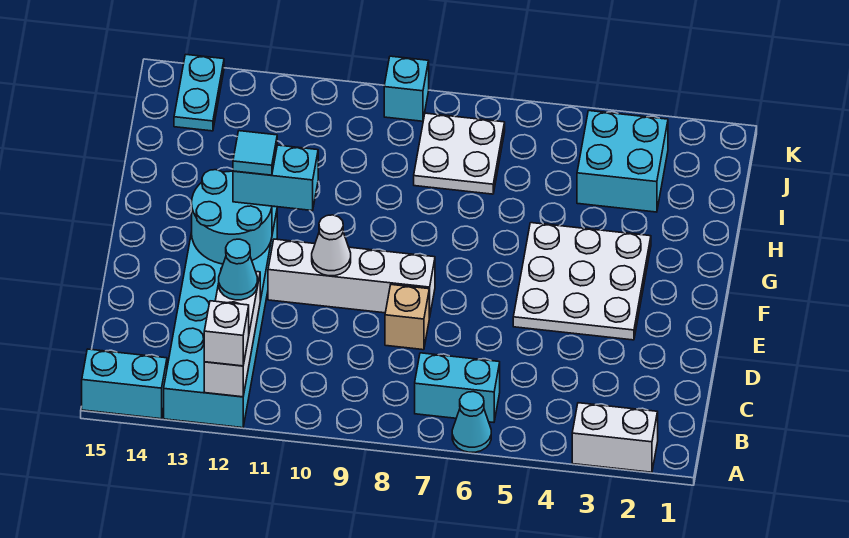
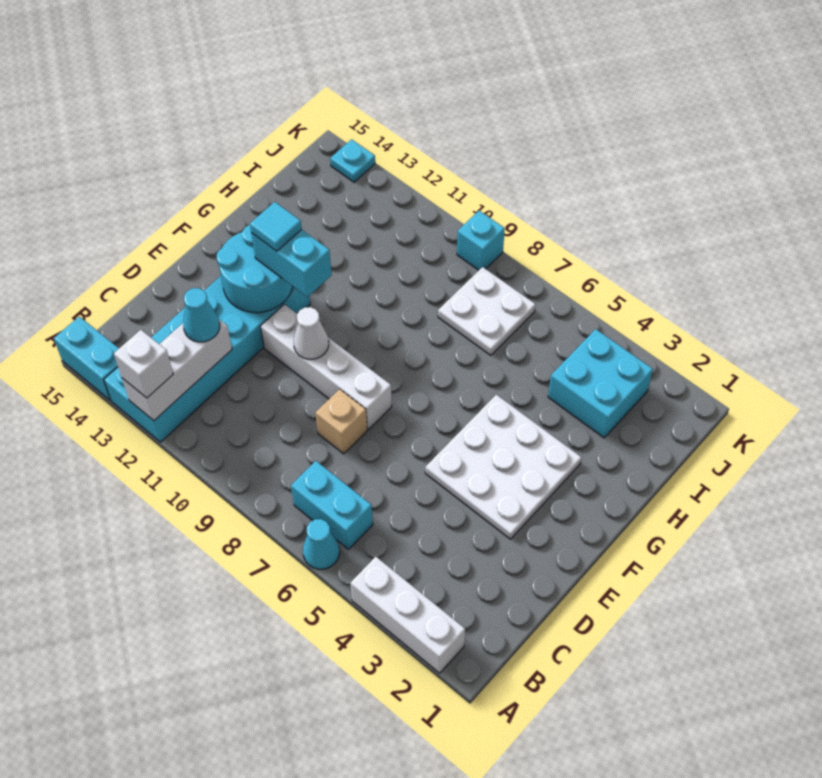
white brick A2:A3 level 1 -> white brick A2:A4 level 1
cyan plate J14:K14 level 1 -> cyan plate K14 level 1

